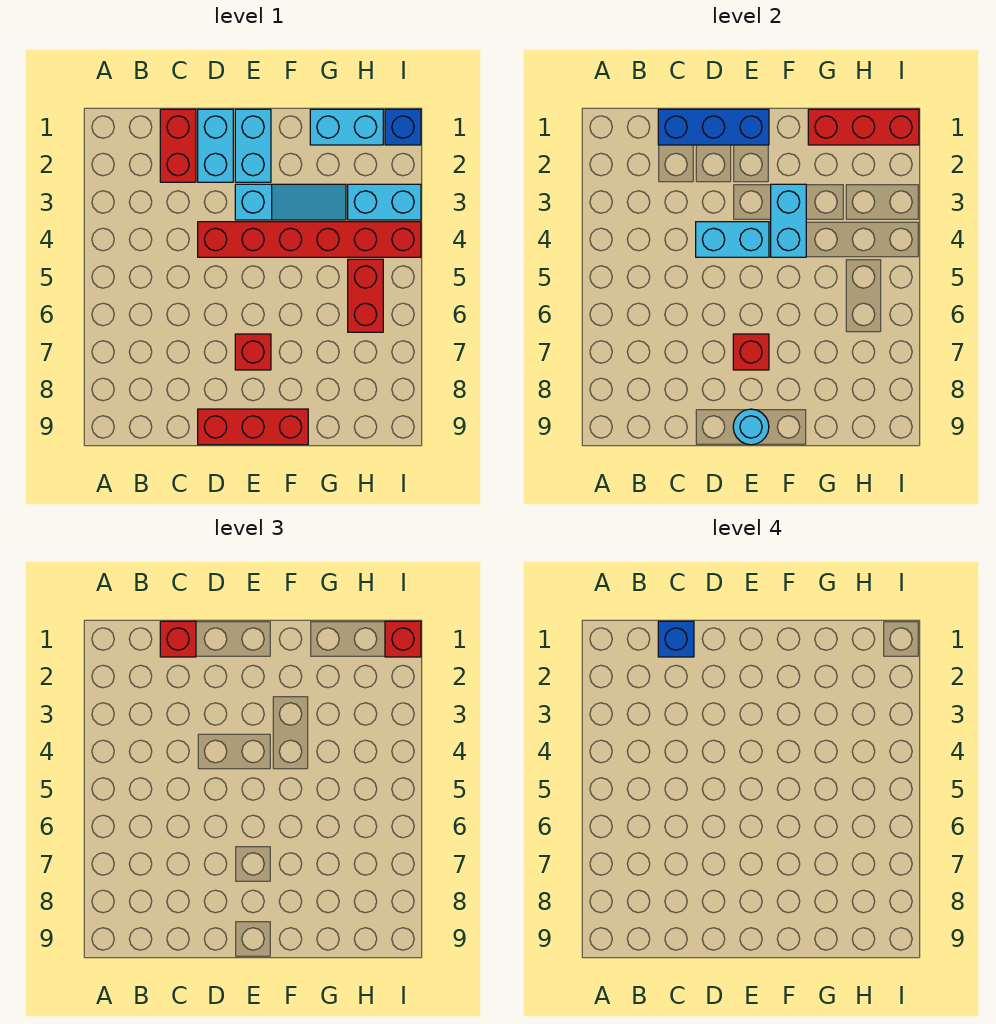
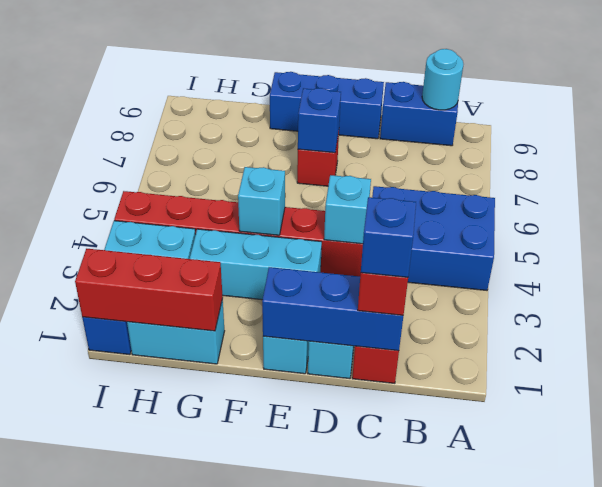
none -> blue brick A4:C5 level 1
none -> blue brick B9:C9 level 1
cyan brick D4:E4 level 2 -> cyan brick D4 level 2
red brick D9:F9 level 1 -> blue brick D9:F9 level 1
cyan slope E3:G3 level 1 top E -> cyan brick E3:G3 level 1
red brick E7 level 2 -> blue brick E7 level 2
cyan round brick E9 level 2 -> cyan round brick B9 level 2
cyan brick F3:F4 level 2 -> cyan brick F4 level 2
red brick H5:H6 level 1 -> none
red brick I1 level 3 -> none

